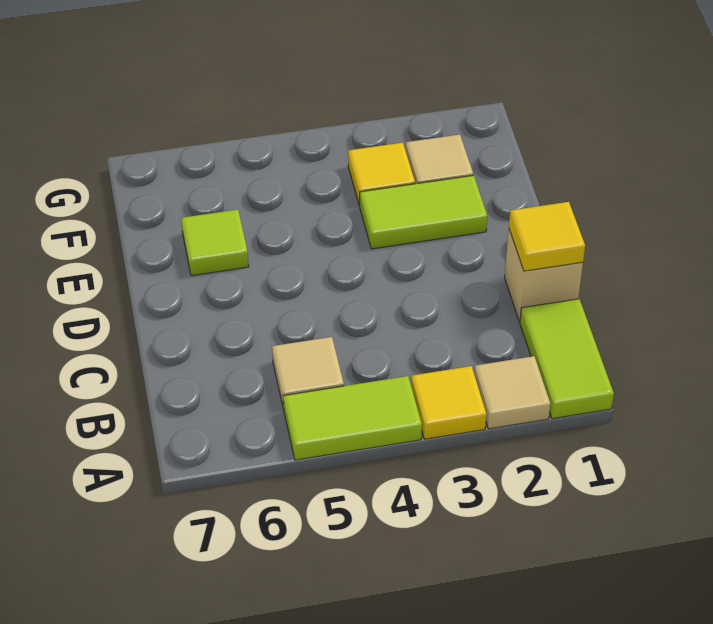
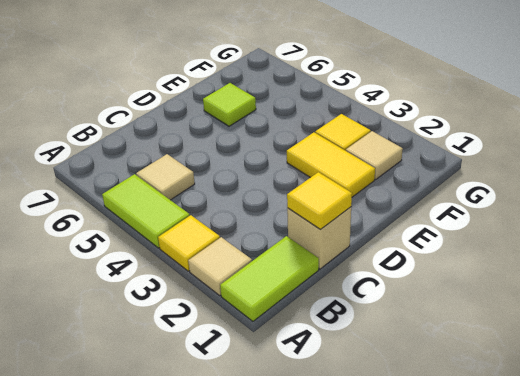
lime tile E2:E3 level 1 -> yellow tile E2:E3 level 1

